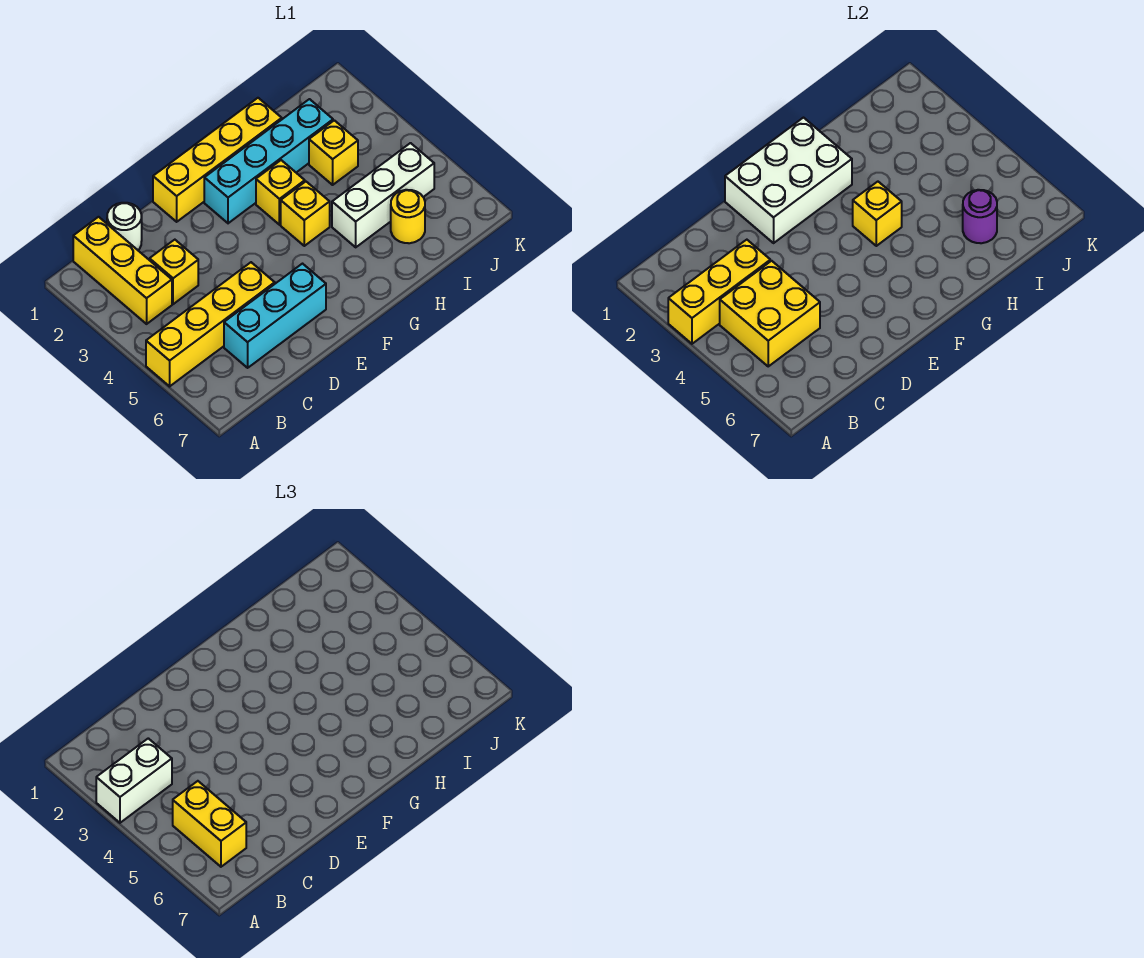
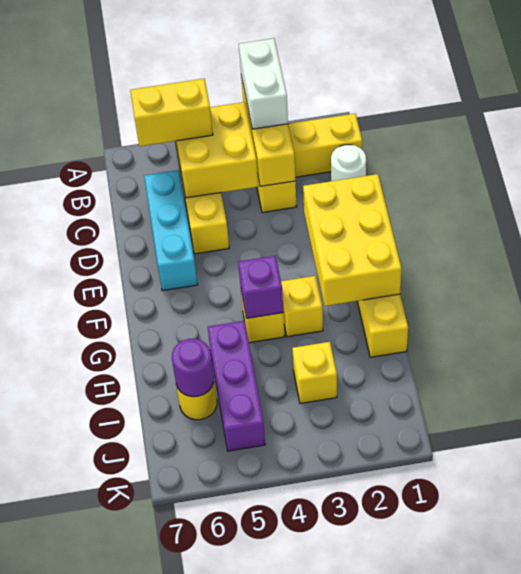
white brick E1:G2 level 2 -> yellow brick E1:G2 level 2
cyan brick F2:I2 level 1 -> none
yellow brick G4 level 2 -> purple brick G4 level 2
white brick H5:J5 level 1 -> purple brick H5:J5 level 1

